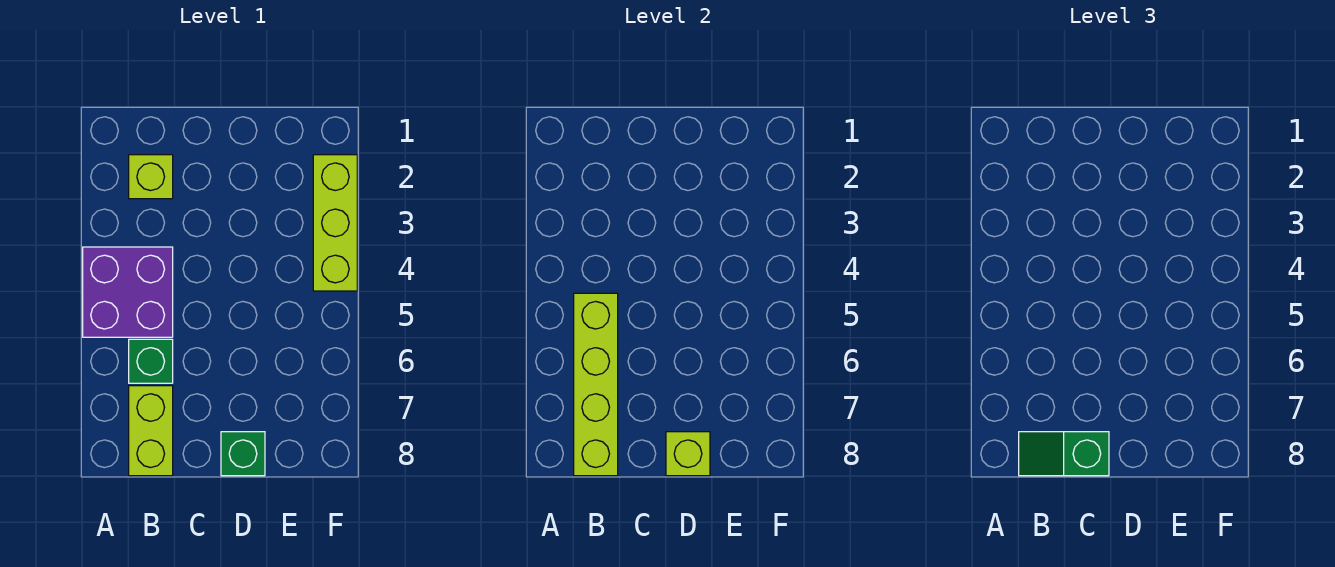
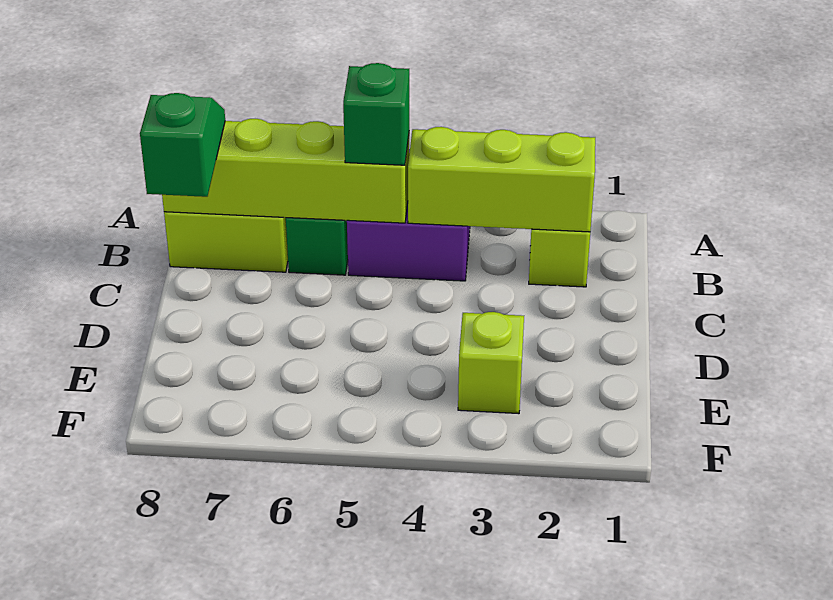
green brick D8 level 1 -> green brick B5 level 3
lime brick D8 level 2 -> lime brick E3 level 1
lime brick F2:F4 level 1 -> lime brick B2:B4 level 2

